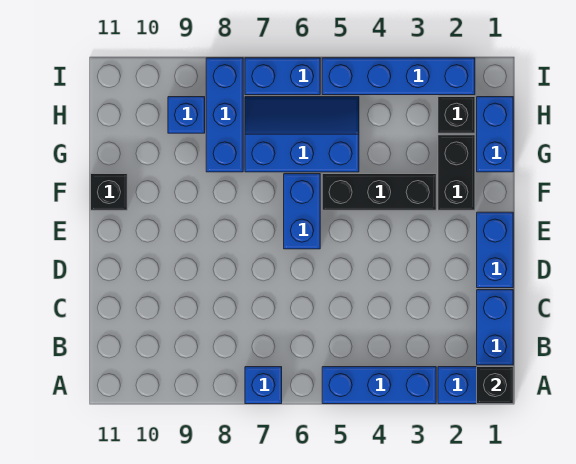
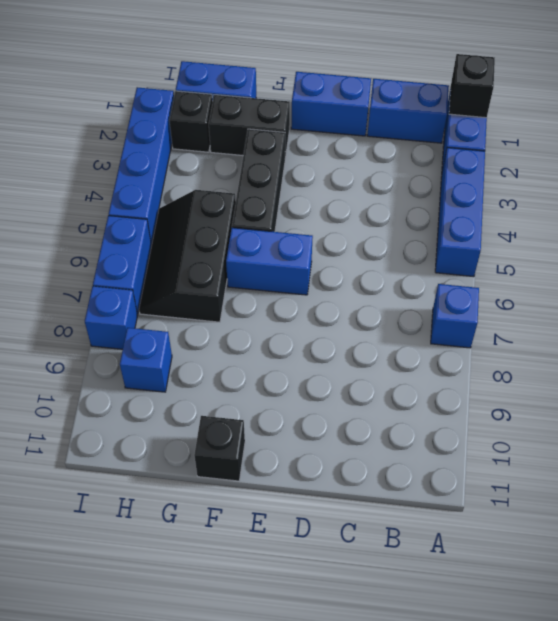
blue slope G5:H7 level 1 top G -> black slope G5:H7 level 1 top G
blue brick G8:I8 level 1 -> blue brick I8 level 1

